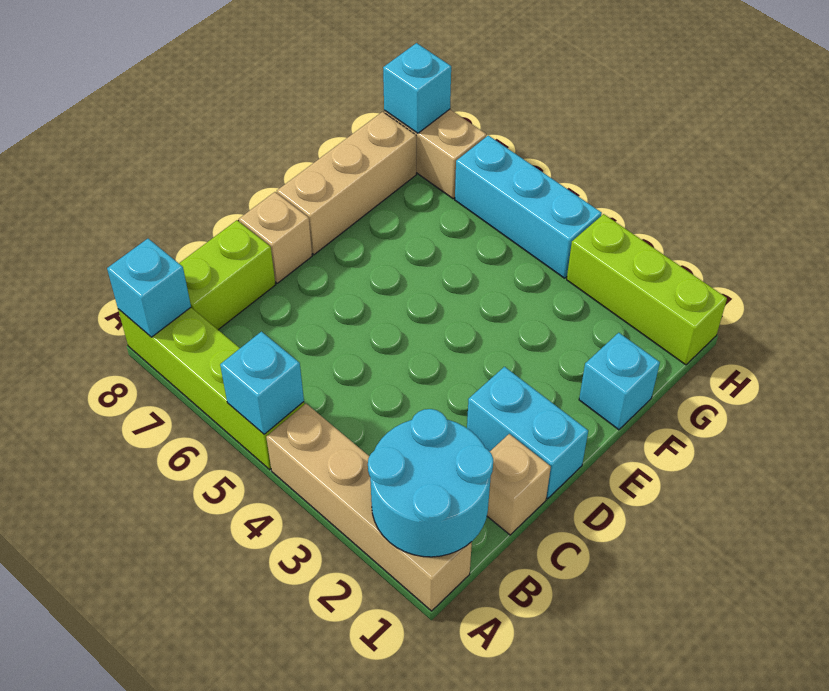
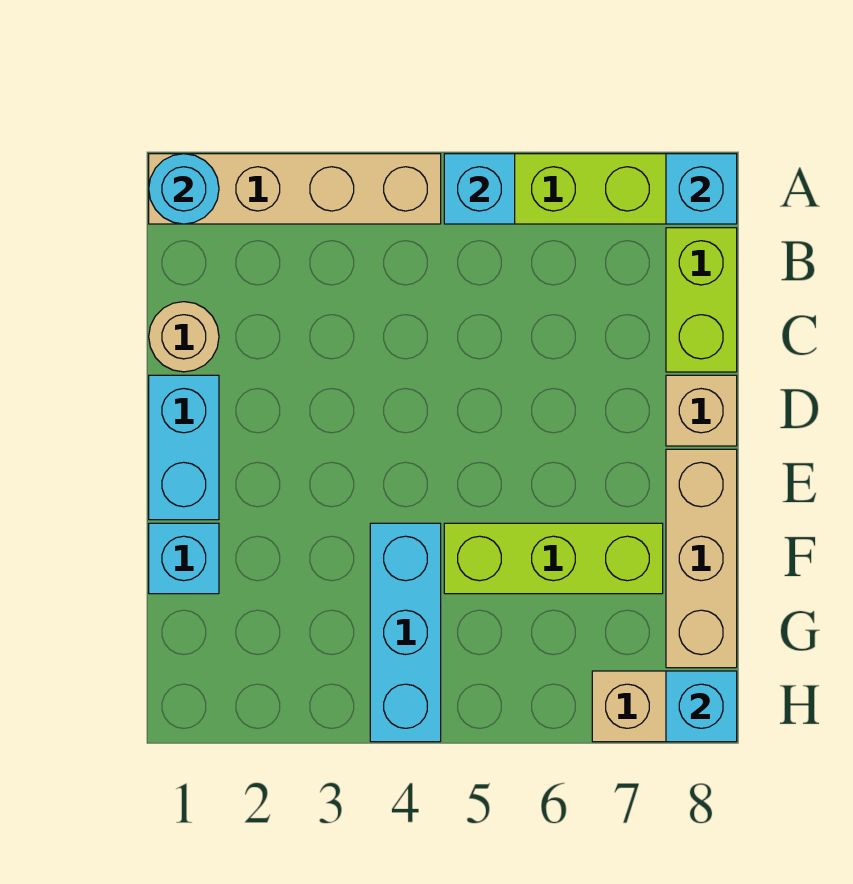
cyan round brick A1:B2 level 2 -> cyan round brick A1 level 2
tan brick C1 level 1 -> tan round brick C1 level 1
cyan brick D1:D2 level 1 -> cyan brick D1:E1 level 1
lime brick H1:H3 level 1 -> lime brick F5:F7 level 1
cyan brick H4:H6 level 1 -> cyan brick F4:H4 level 1

